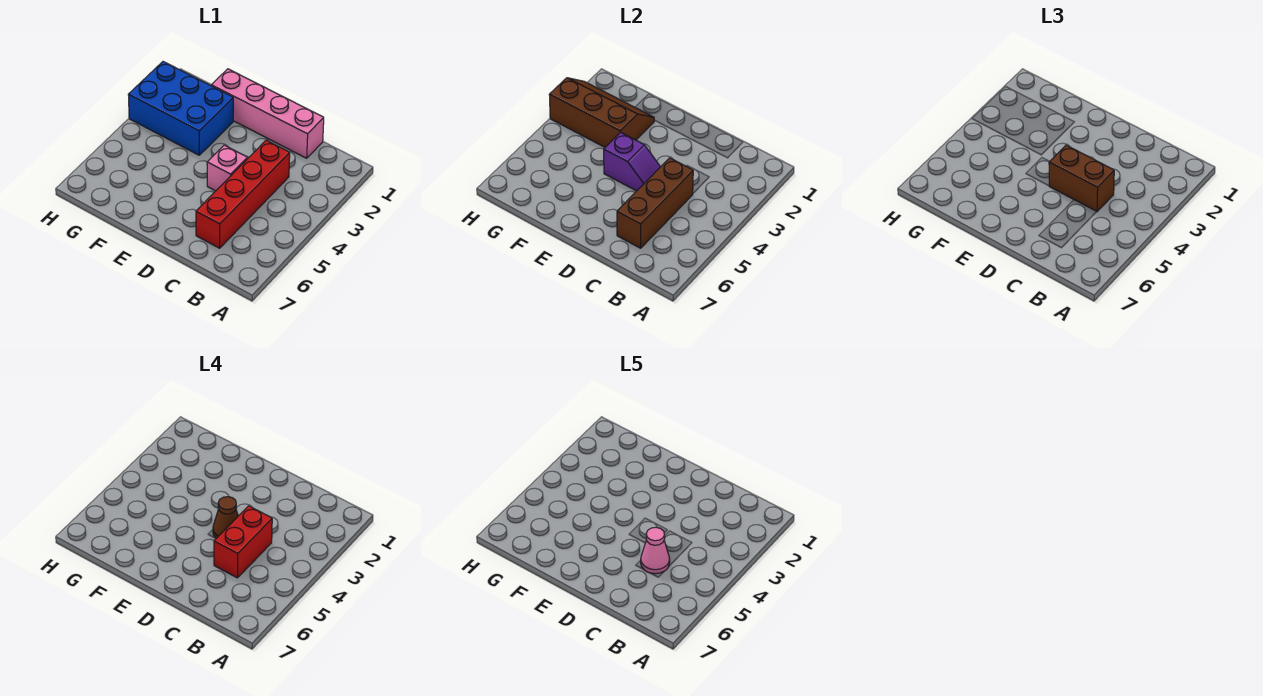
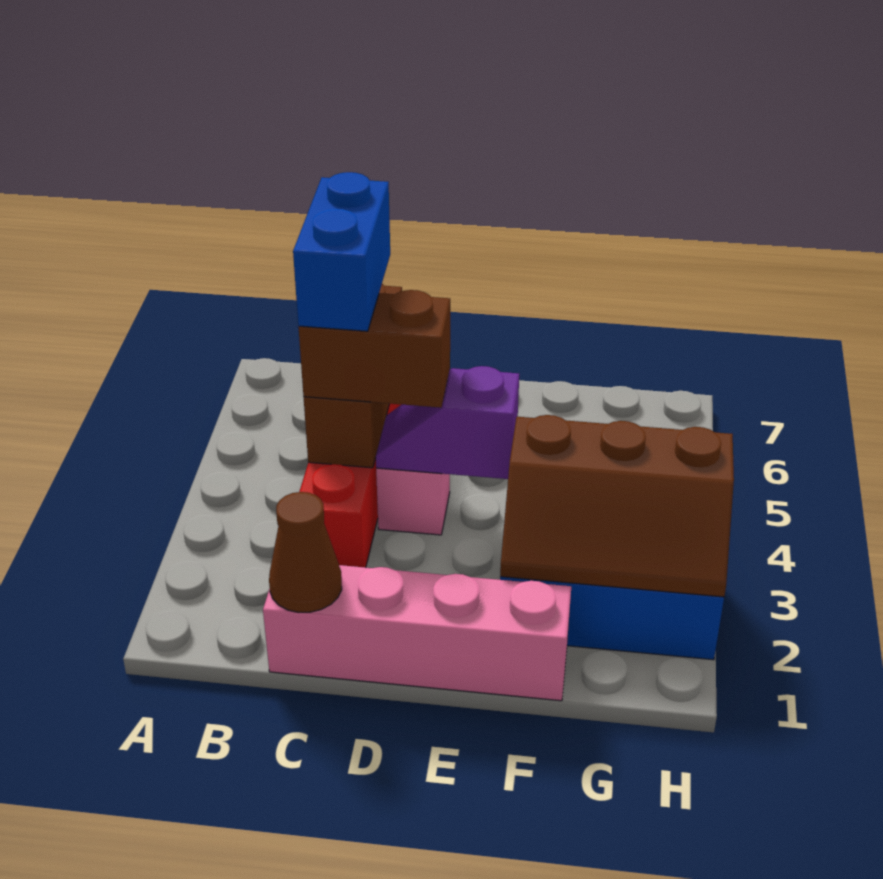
red brick C4:C5 level 4 -> blue brick C4:C5 level 4
pink cone C5 level 5 -> none
brown cone D4 level 4 -> brown cone C1 level 2

